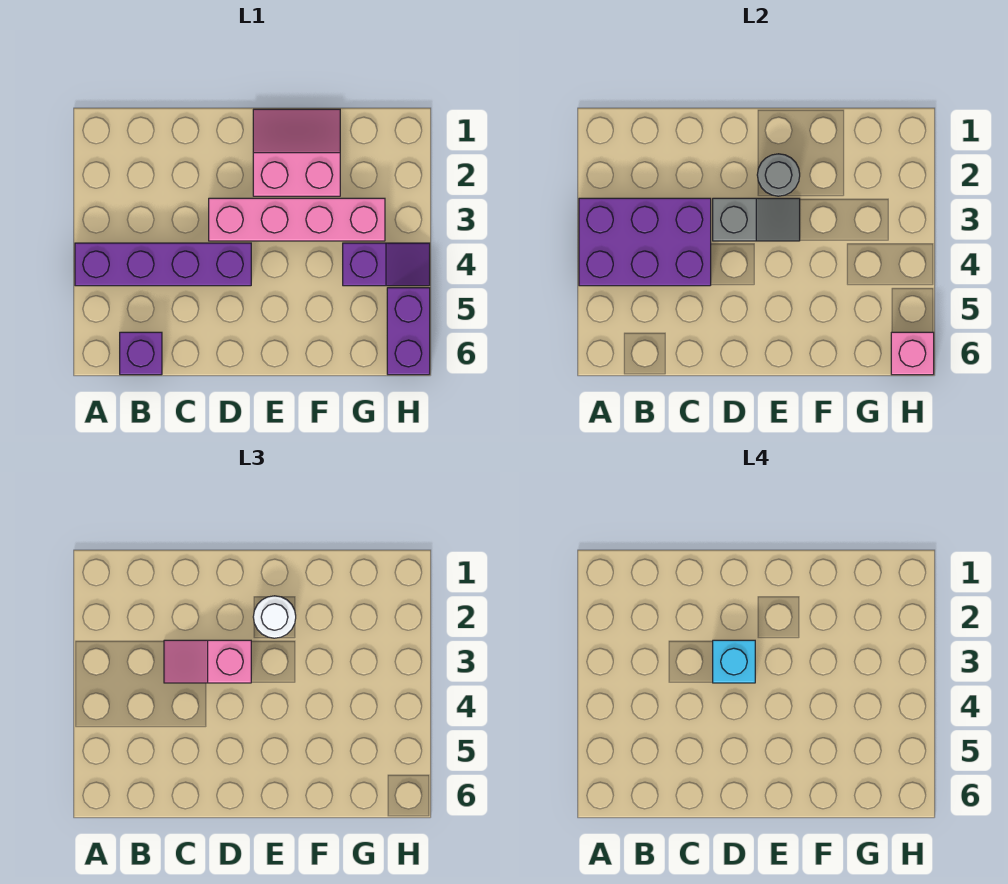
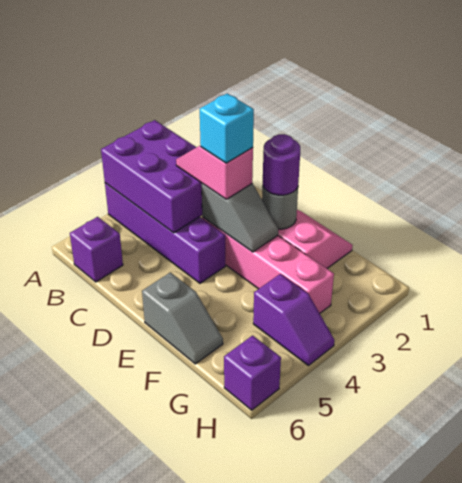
white round brick E2 level 3 -> purple round brick E2 level 3
none -> grey slope E6:F6 level 1 top E
purple brick H5:H6 level 1 -> purple brick H6 level 1
pink brick H6 level 2 -> none

